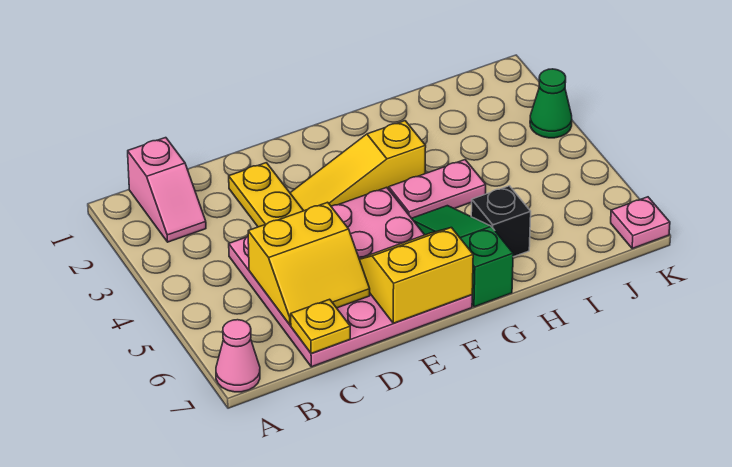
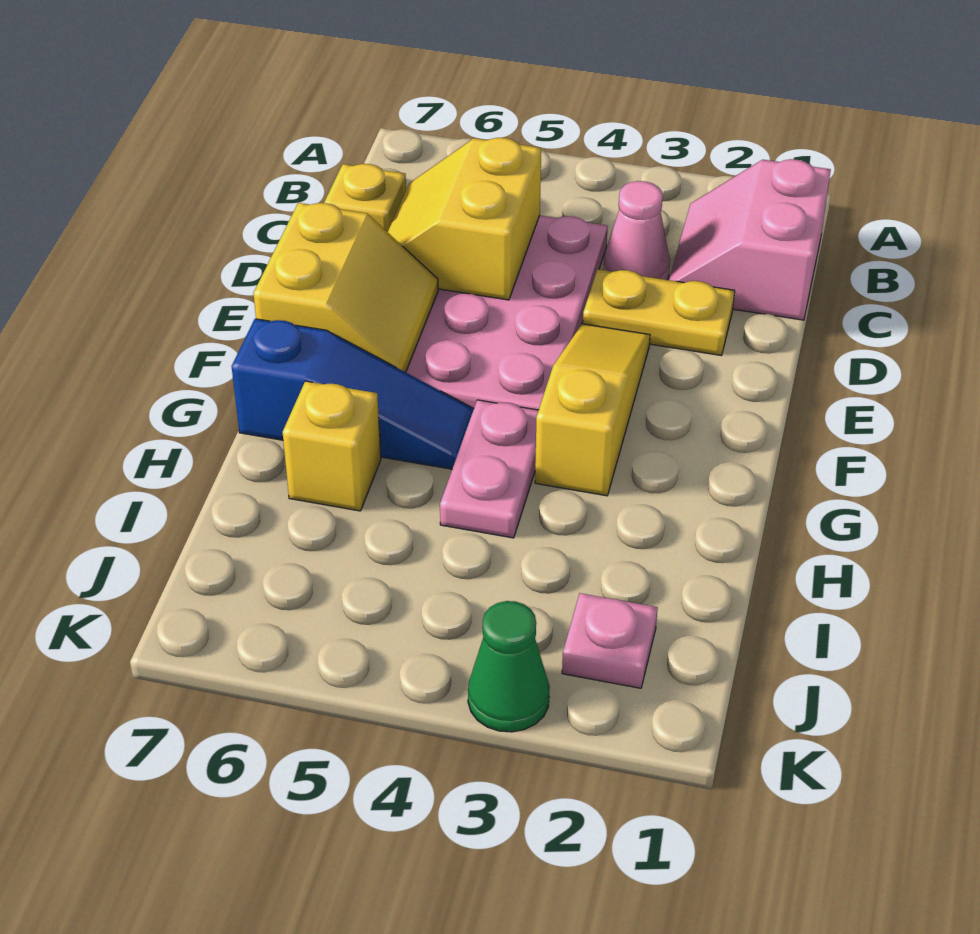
pink cone A7 level 1 -> pink cone C3 level 1
pink slope B1:B2 level 1 top 1 -> pink slope B1:C2 level 1 top 1
green slope G5:G7 level 1 top 7 -> blue slope G5:G7 level 1 top 7
black brick H6 level 1 -> yellow brick H6 level 1
pink plate K7 level 1 -> pink plate J2 level 1

